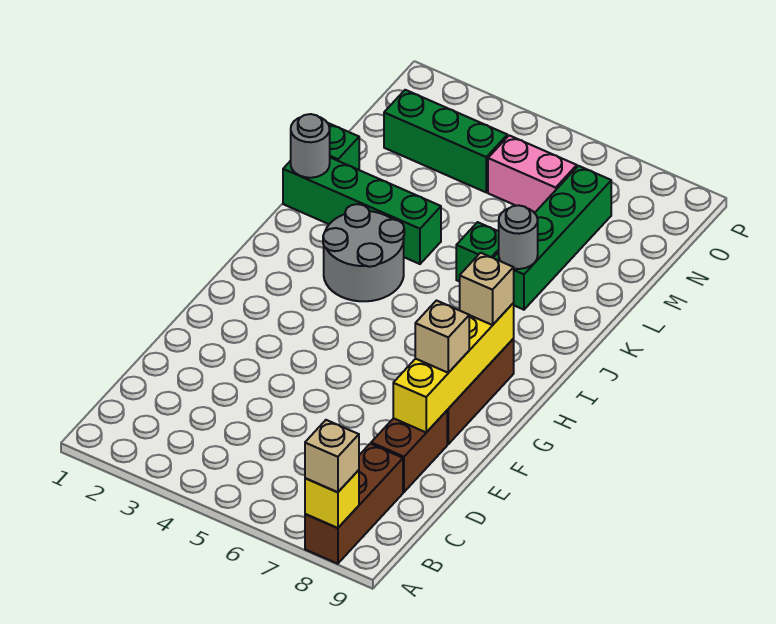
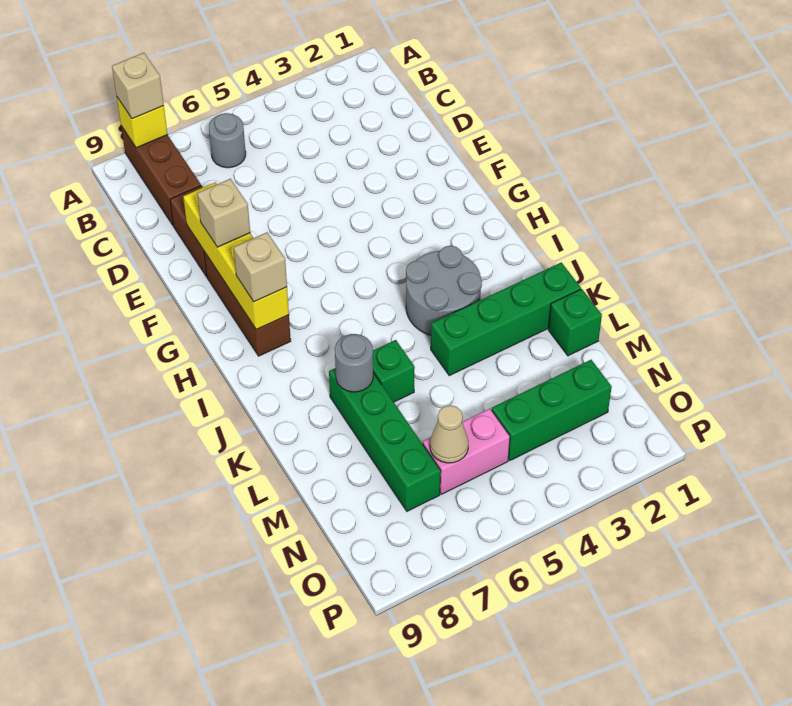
grey round brick K1 level 2 -> grey round brick B6 level 1
none -> tan cone N6 level 2

